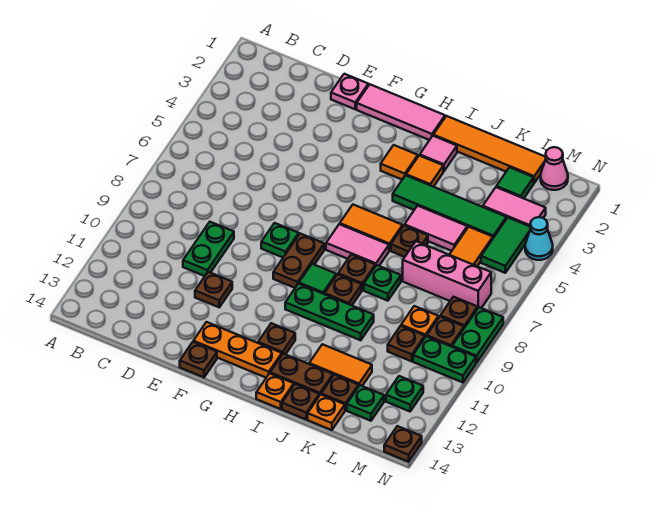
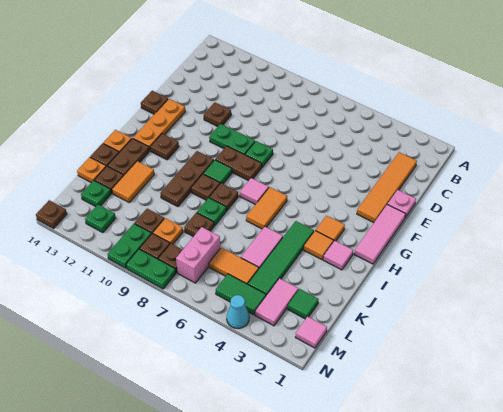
green plate D9:D10 level 1 -> green plate F9:F10 level 1
pink tile H7:I7 level 1 -> pink tile H7 level 1
green plate H10:J10 level 1 -> brown plate H10:J10 level 1
orange tile I1:L1 level 1 -> orange tile C2:F2 level 1
brown plate J6 level 1 -> brown plate K8 level 1
pink brick K7:M7 level 1 -> pink brick L7:M7 level 1
pink cone M1 level 1 -> pink tile M1 level 1

